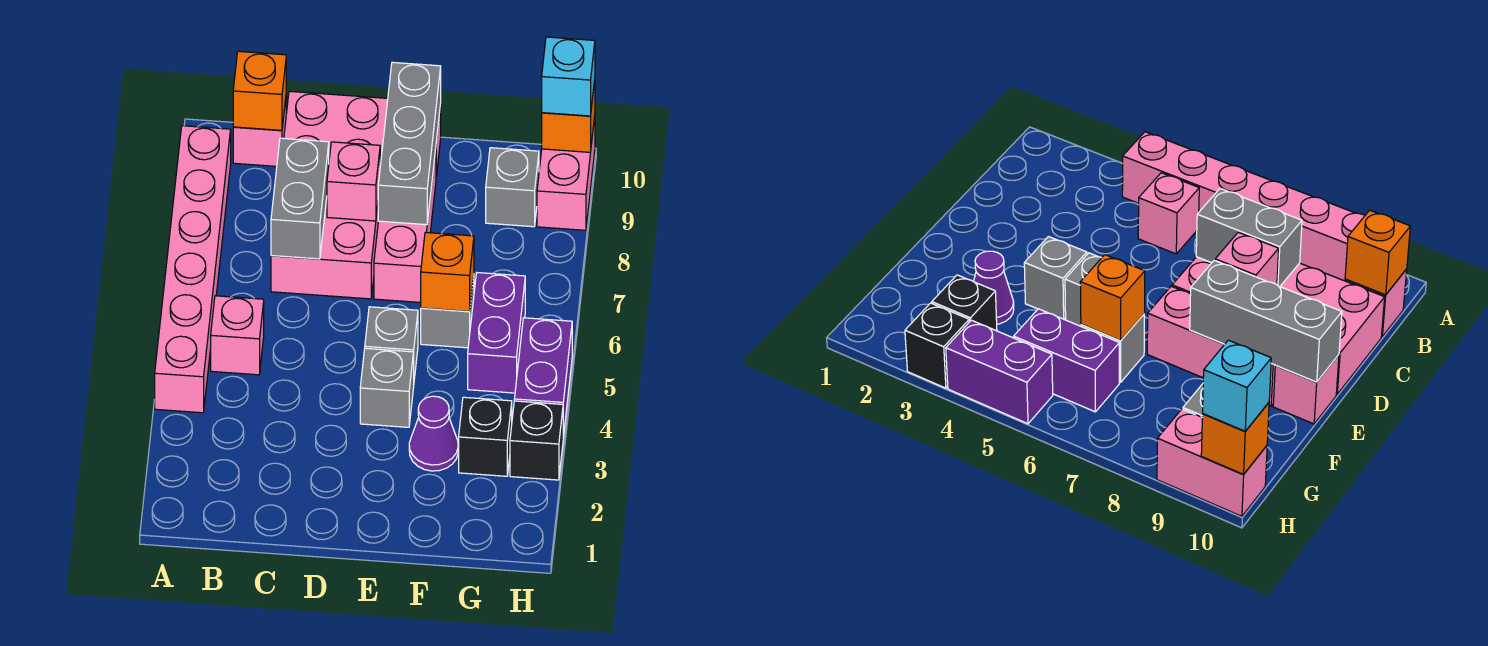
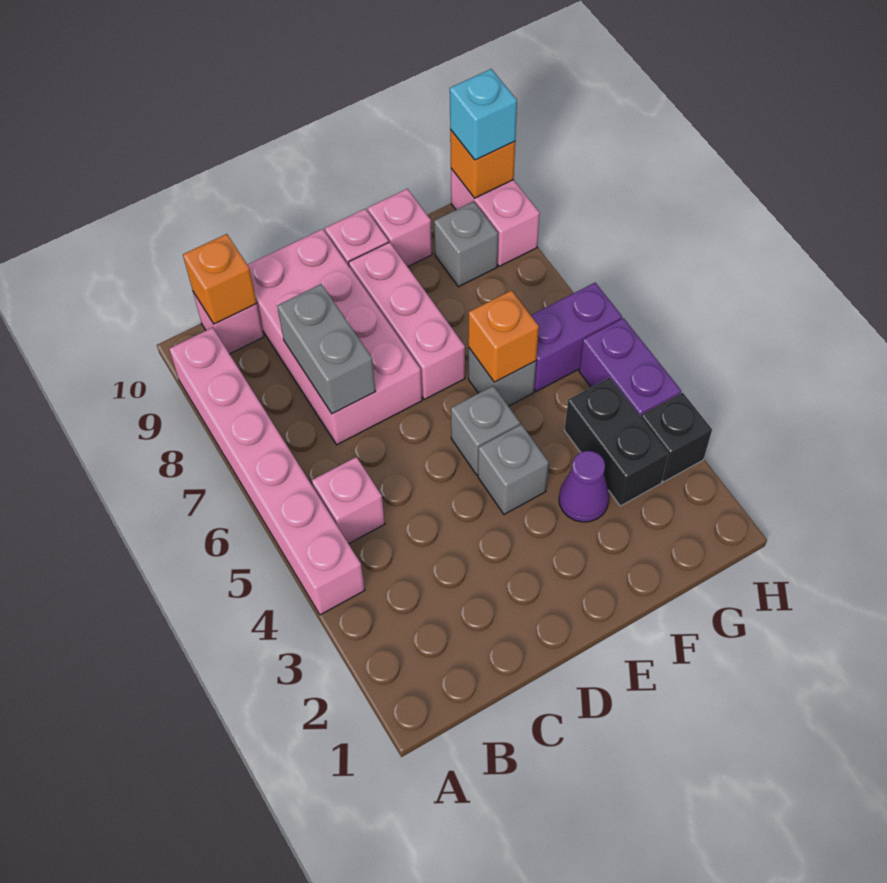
pink brick D8 level 2 -> pink brick F10 level 1
grey brick E8:E10 level 2 -> none
black brick G3 level 1 -> black brick G3:G4 level 1
purple brick G5:G6 level 1 -> purple brick G6:H6 level 1

